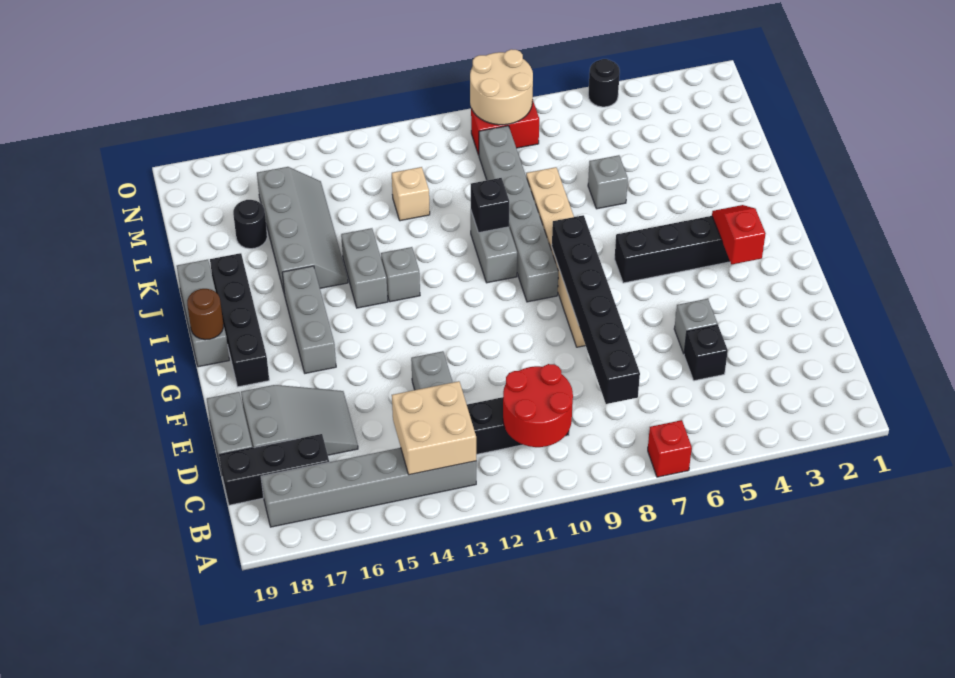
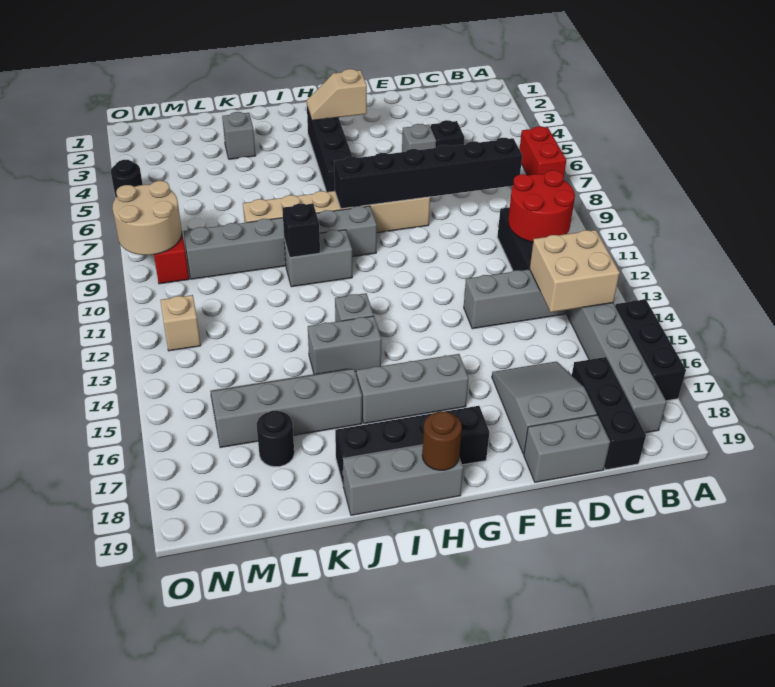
red brick A7 level 1 -> red brick A6:A7 level 1
none -> black brick A15:A17 level 1
red slope G3:H3 level 2 top G -> tan slope G3:H3 level 2 top G
grey brick K6 level 1 -> grey brick K3 level 1
tan brick L12 level 1 -> tan brick N12 level 1

